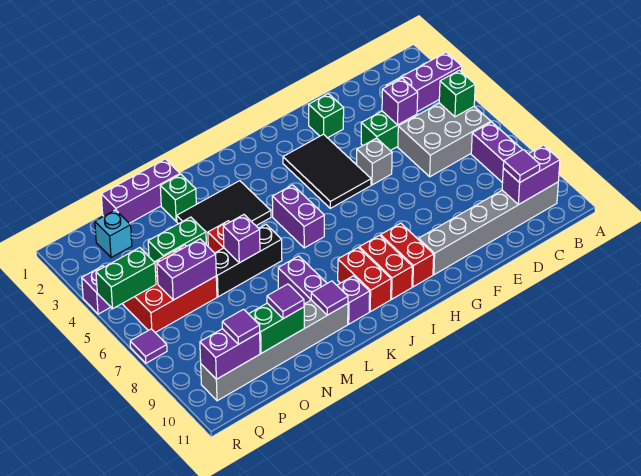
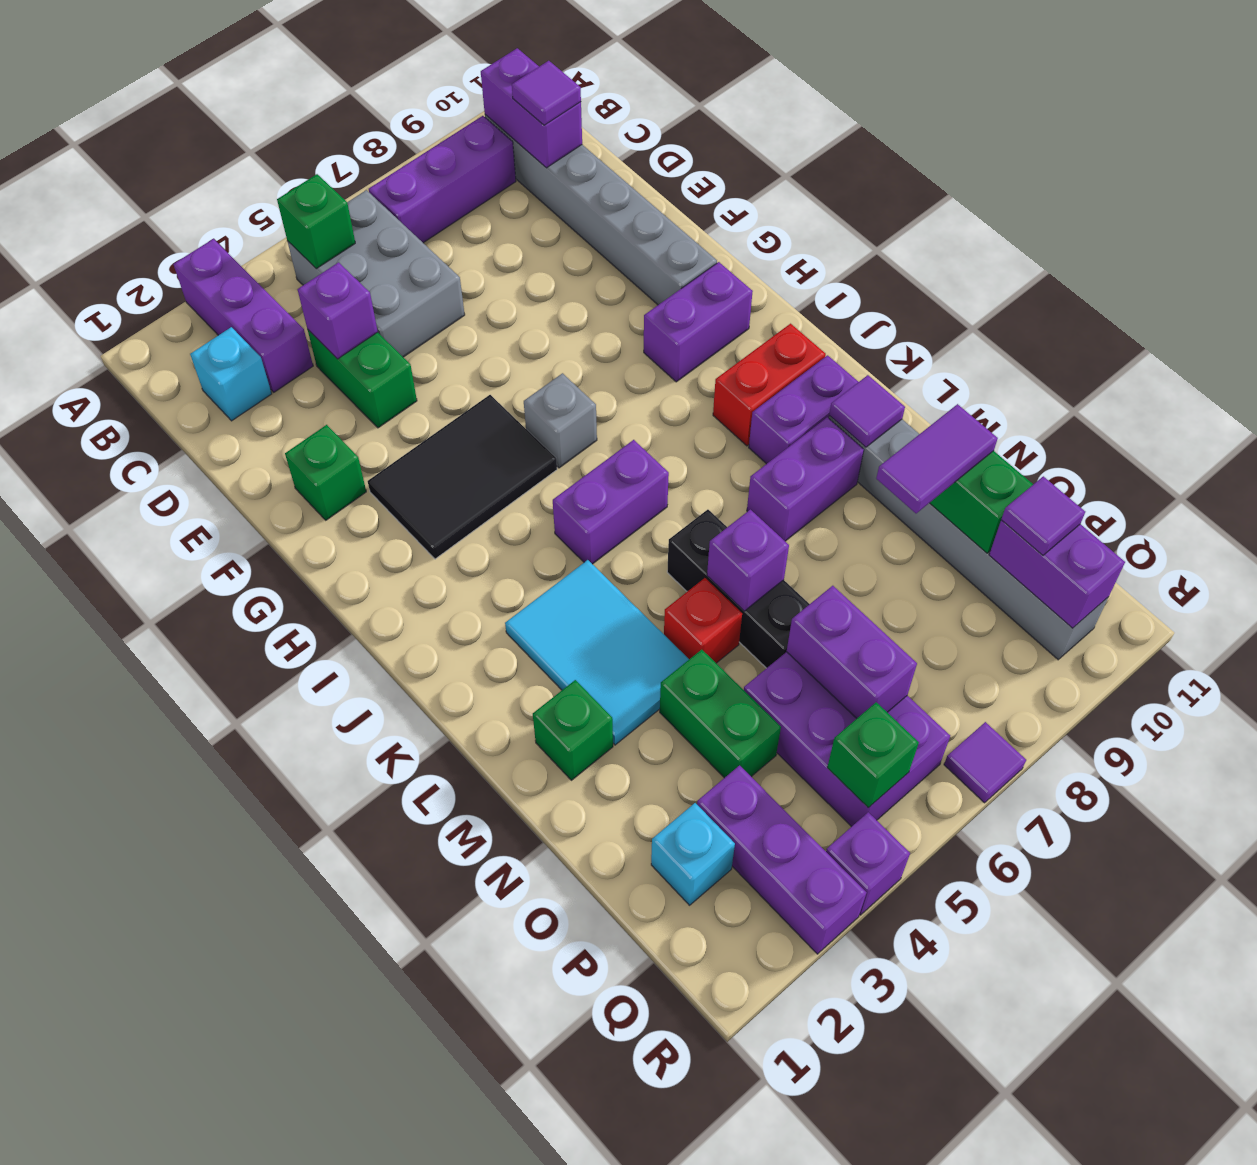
none -> cyan brick C2 level 1
grey brick F5 level 1 -> grey brick H6 level 1
red brick H9:H10 level 1 -> purple brick H9:H10 level 1
red brick I9:I10 level 1 -> none
black tile K3:M4 level 1 -> cyan tile K3:M4 level 1
purple brick K10 level 1 -> purple brick K9:K10 level 1
purple brick M1:O1 level 1 -> purple brick P3:R3 level 1
purple tile N10 level 3 -> purple tile N9:N10 level 3
red brick O5:Q6 level 1 -> purple brick O5:Q6 level 1
green brick Q5:R5 level 2 -> green brick Q5 level 2

